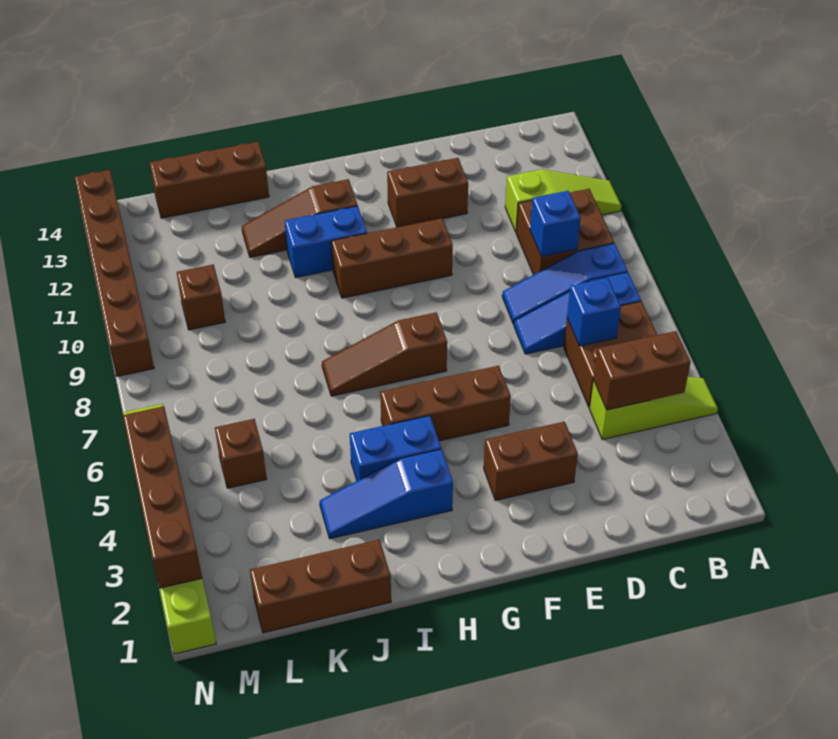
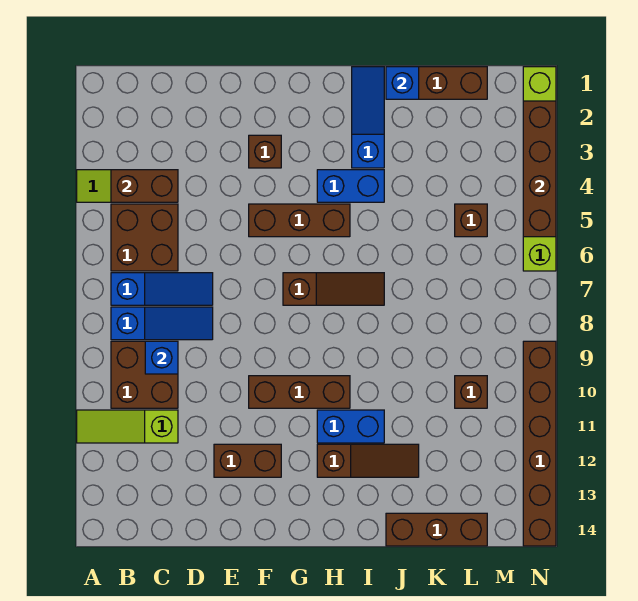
blue brick C6 level 2 -> blue brick J1 level 2
brown brick E3:F3 level 1 -> brown brick F3 level 1
blue slope H3:J3 level 1 top H -> blue slope I1:I3 level 1 top 3

